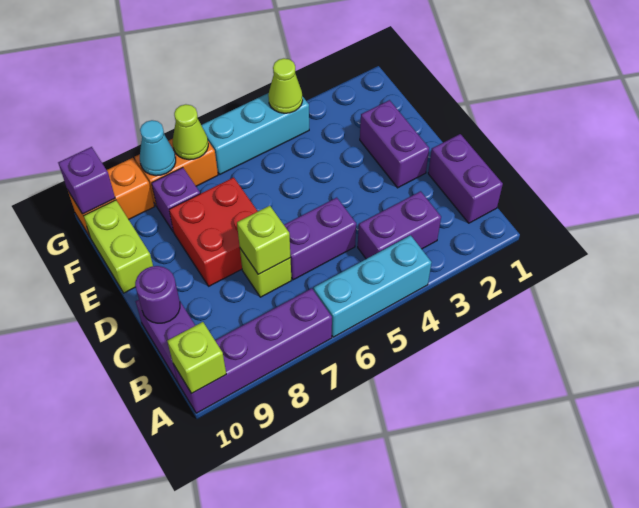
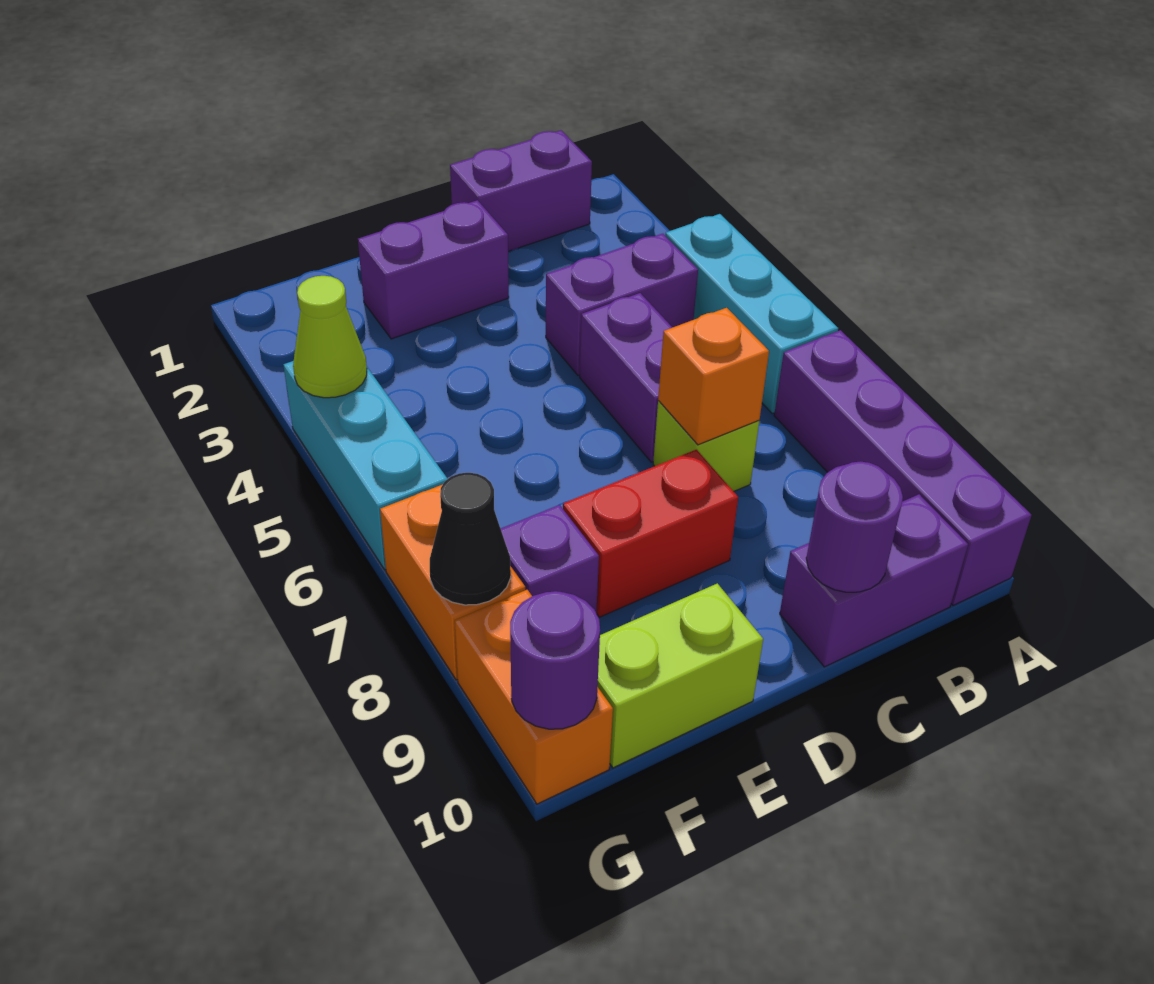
lime brick A10 level 2 -> none
purple brick B3:B4 level 1 -> purple brick B4:C4 level 1
lime brick C7 level 2 -> orange brick C7 level 2
red brick D7:E8 level 1 -> red brick D8:E8 level 1
lime cone G7 level 2 -> none
cyan cone G8 level 2 -> black cone G8 level 2
purple brick G10 level 2 -> purple round brick G10 level 2

